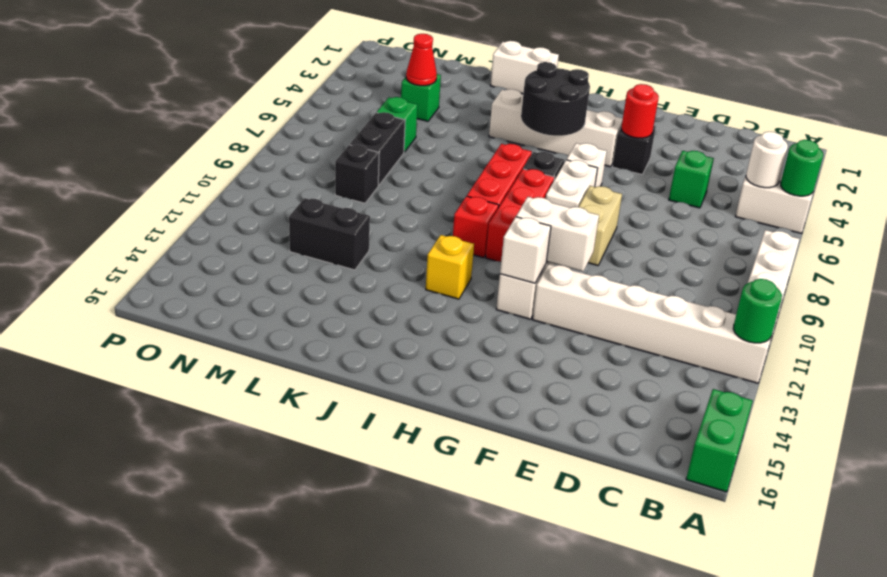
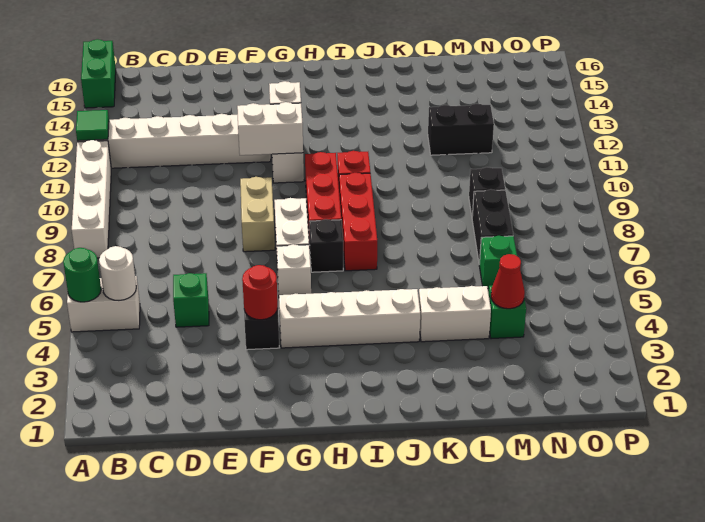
green round brick A12 level 2 -> green tile A12 level 2
black round brick H4:I5 level 2 -> none
yellow brick I12 level 1 -> none
white brick J1:K1 level 1 -> white brick K4:L4 level 1

